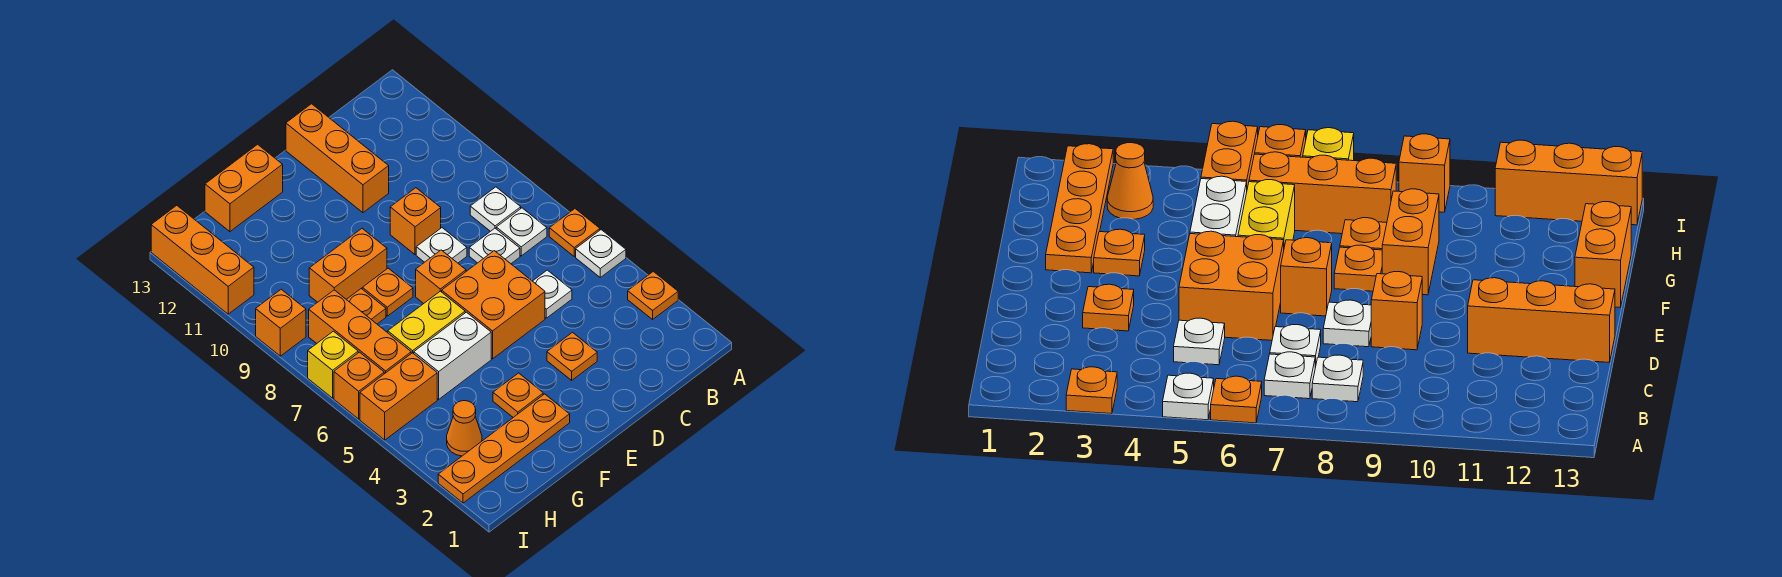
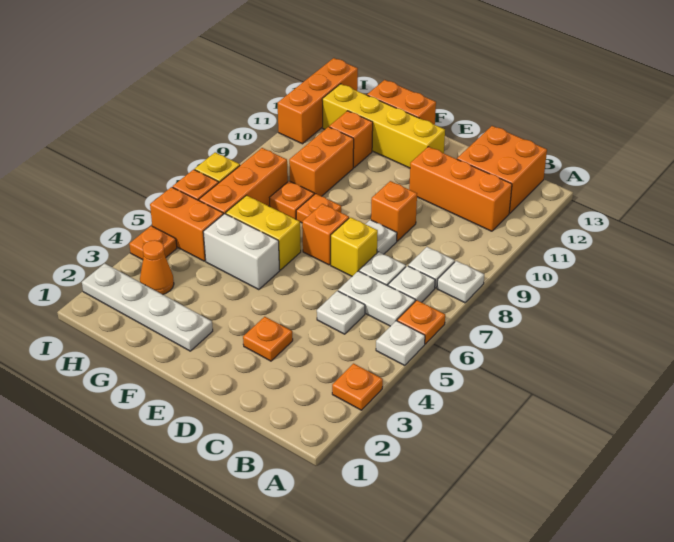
none -> white plate A8 level 1
none -> white plate B6:C6 level 1
orange brick D5:E6 level 1 -> orange brick B12:C13 level 1
none -> yellow brick D7 level 1
orange brick D11:D13 level 1 -> orange brick B11:D11 level 1
none -> yellow brick E12:H12 level 1
orange plate F2:I2 level 1 -> white plate F2:I2 level 1
orange plate F3 level 1 -> orange plate I4 level 1
orange brick F9:G9 level 1 -> orange brick G9:G10 level 1
orange brick I9 level 1 -> orange brick G11 level 1

